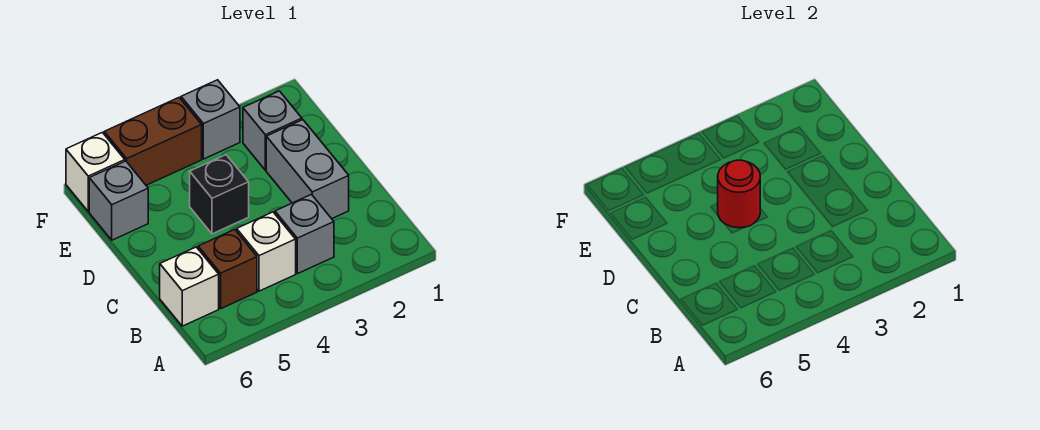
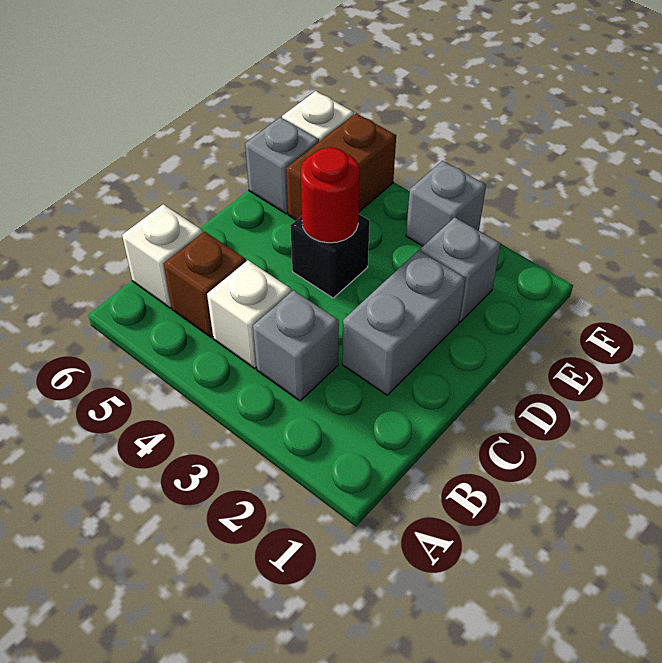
brown brick F4:F5 level 1 -> brown brick E5:F5 level 1

